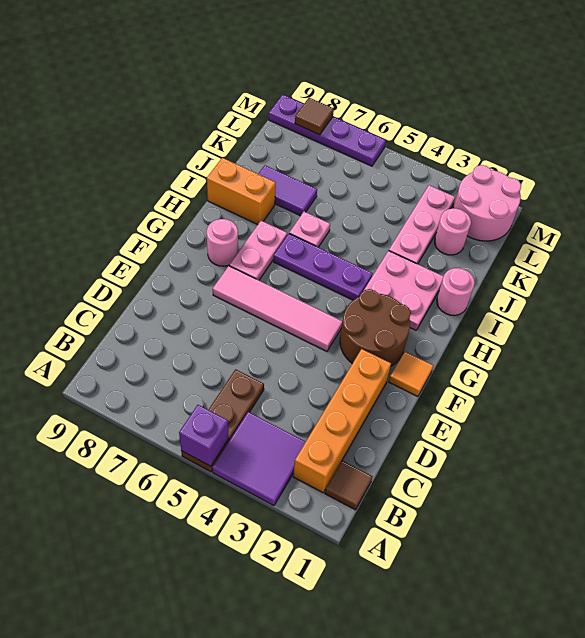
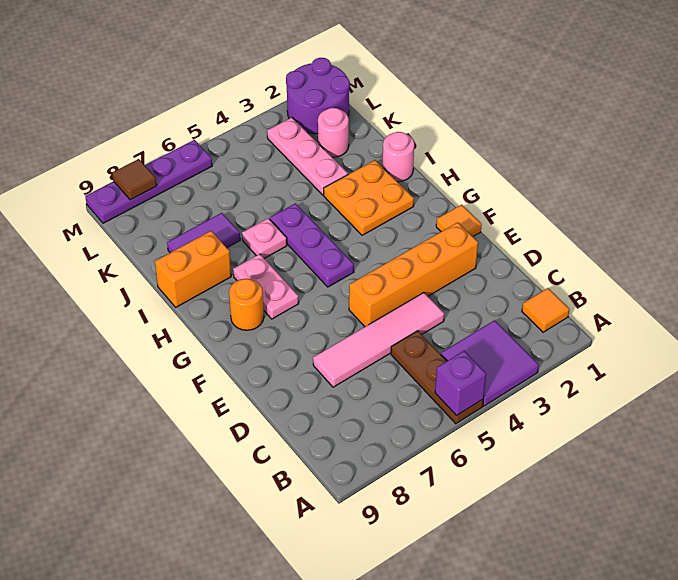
brown tile B1 level 1 -> orange tile B1 level 1
orange brick B2:E2 level 1 -> orange brick E2:E5 level 1
brown round brick F2:G3 level 1 -> none
pink tile F4:F7 level 1 -> pink tile D4:D7 level 1
pink round brick G8 level 1 -> orange round brick G8 level 1
pink plate H2:I3 level 1 -> orange plate H2:I3 level 1
purple plate H4:H6 level 1 -> purple plate G5:I5 level 1
pink round brick L1:M2 level 1 -> purple round brick L1:M2 level 1

